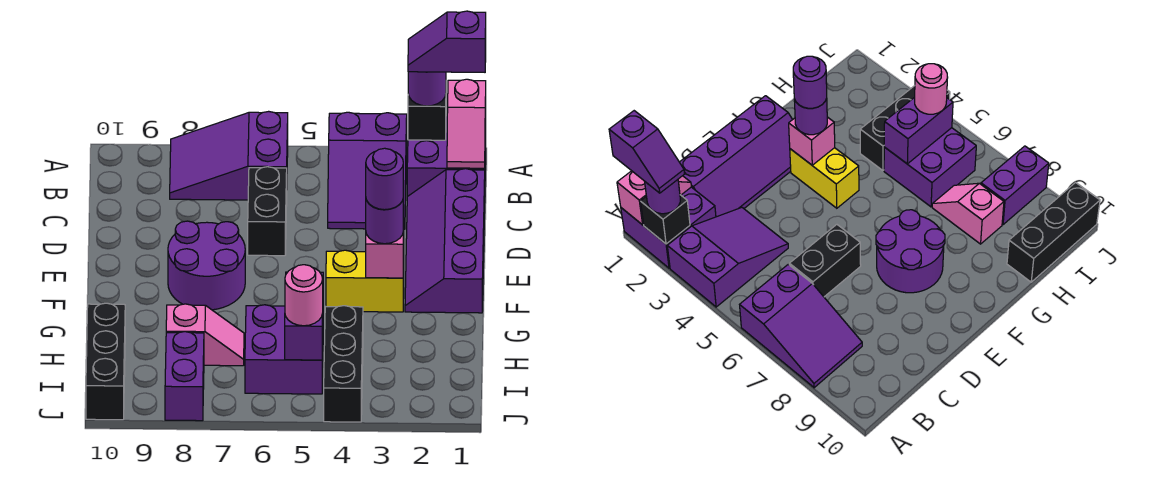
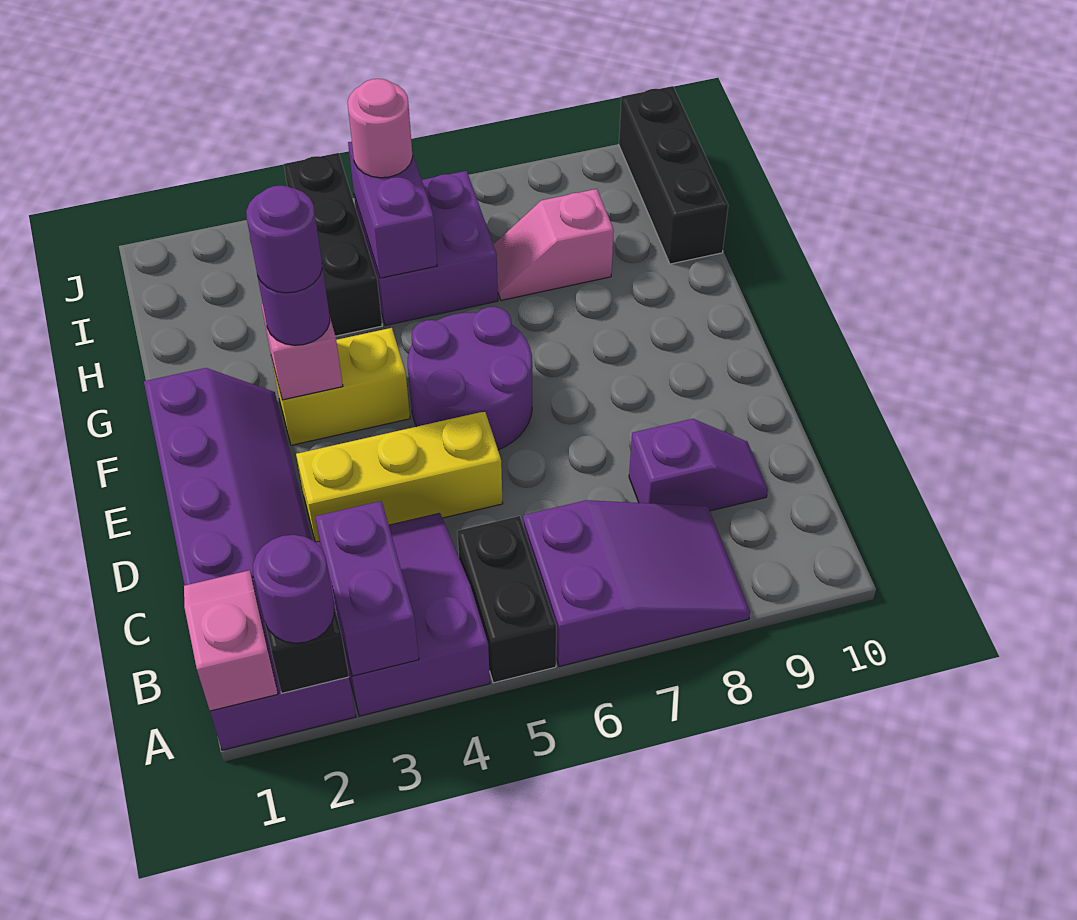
purple slope A1:A2 level 4 top 1 -> purple slope C8:C9 level 1 top 8
black brick C6:D6 level 1 -> black brick A5:B5 level 1
none -> yellow brick D3:D5 level 1
purple round brick E7:F8 level 1 -> purple round brick E5:F6 level 1
purple brick I8:J8 level 1 -> purple brick A3:B3 level 2

